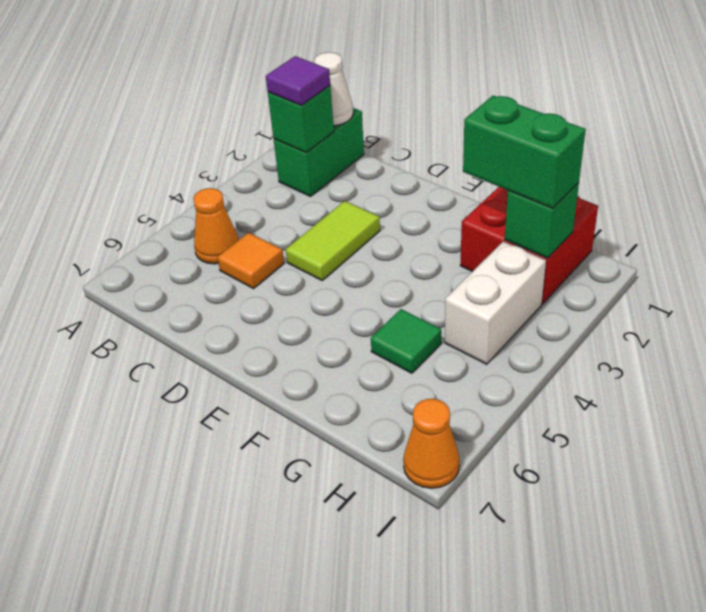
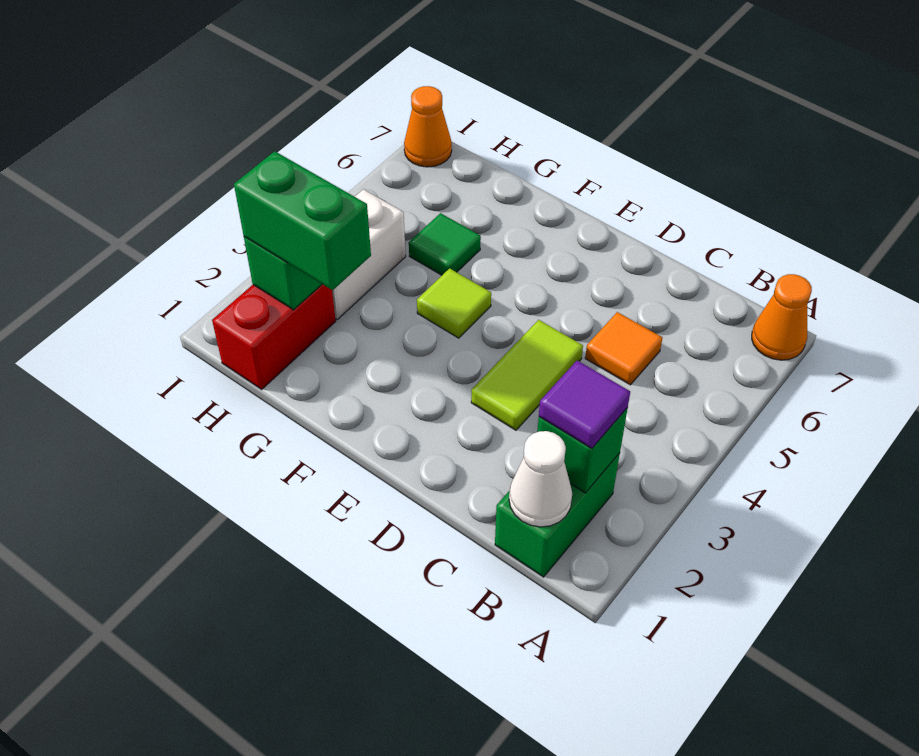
orange cone B5 level 1 -> orange cone A7 level 1
none -> lime tile F4 level 1
red brick G1:H2 level 1 -> red brick H1:H2 level 1

